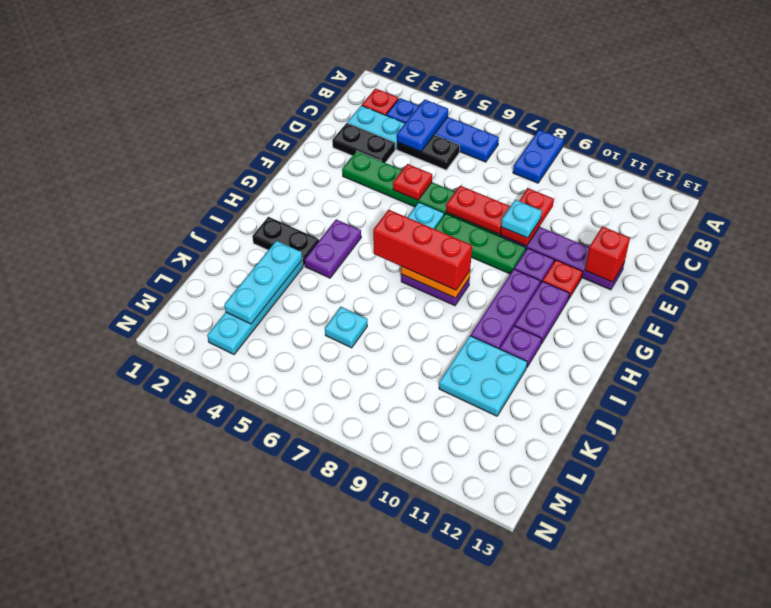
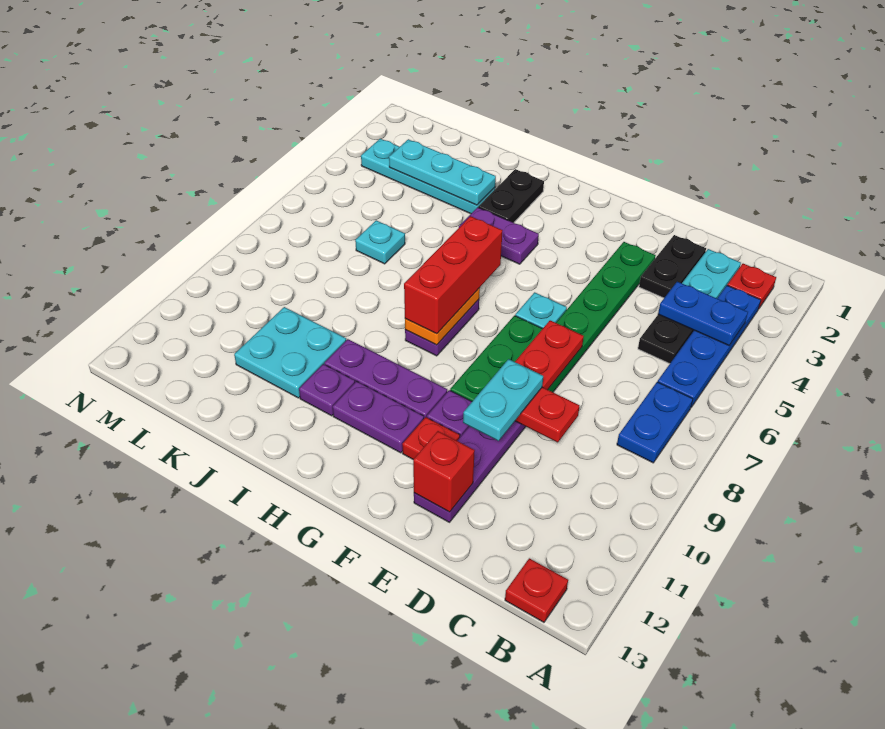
blue plate A8:B8 level 1 -> blue plate B7:B8 level 1
red plate E5 level 2 -> red plate B13 level 1
cyan plate E9 level 3 -> cyan plate E9:E10 level 3

